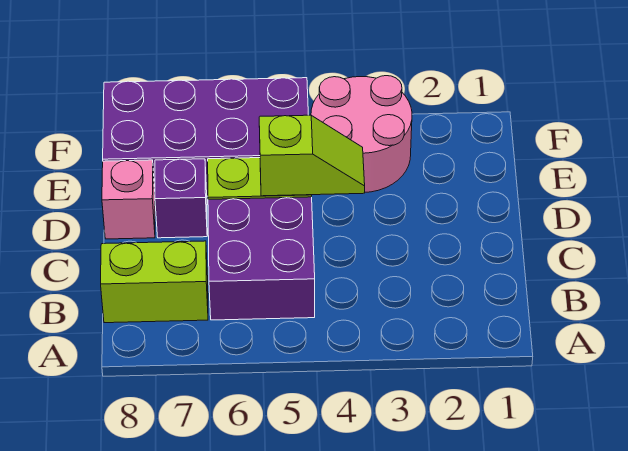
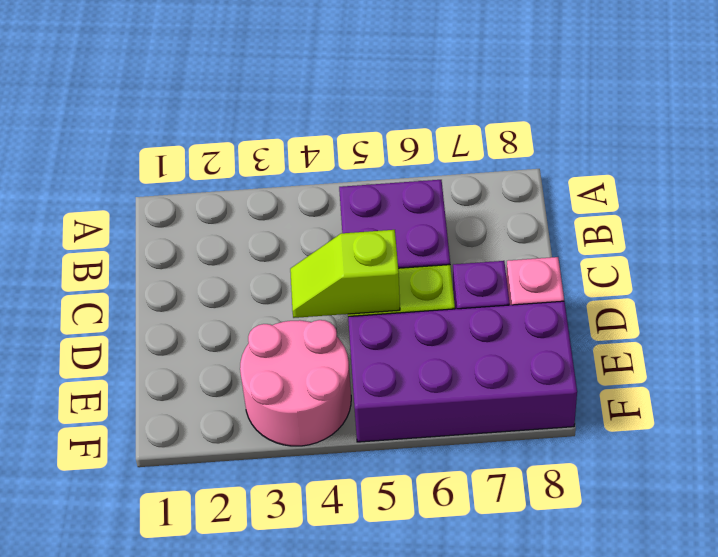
lime brick B7:B8 level 1 -> none

